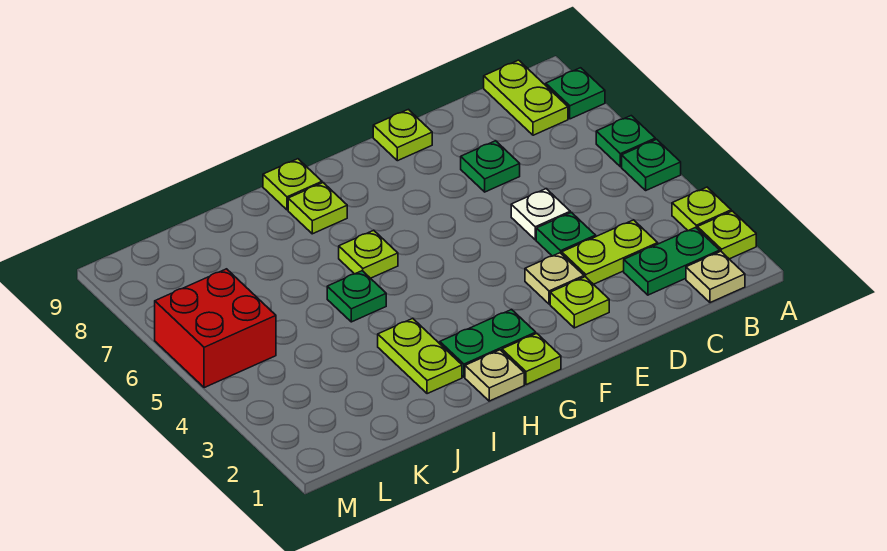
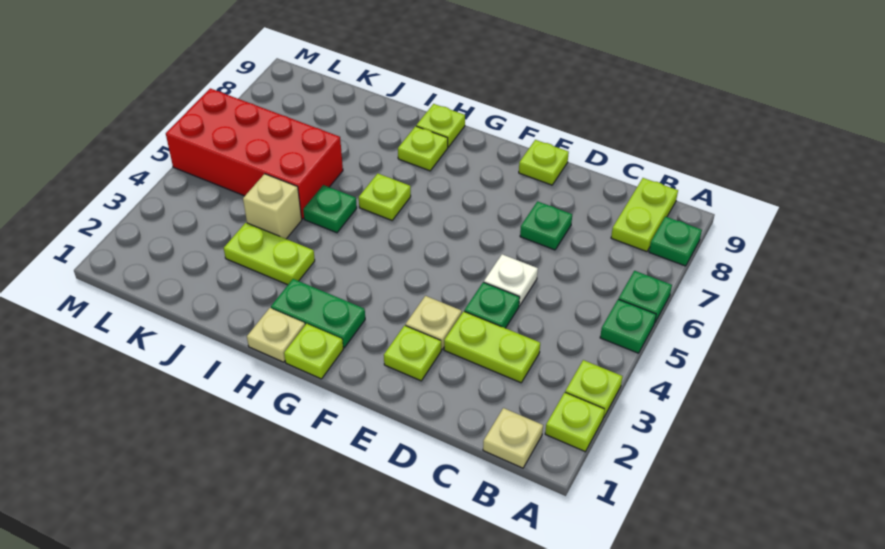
green plate B2:C2 level 1 -> none
lime plate I2:I3 level 1 -> lime plate I3:J3 level 1
none -> tan brick J4 level 1
red brick L5:M6 level 1 -> red brick J5:M6 level 1

